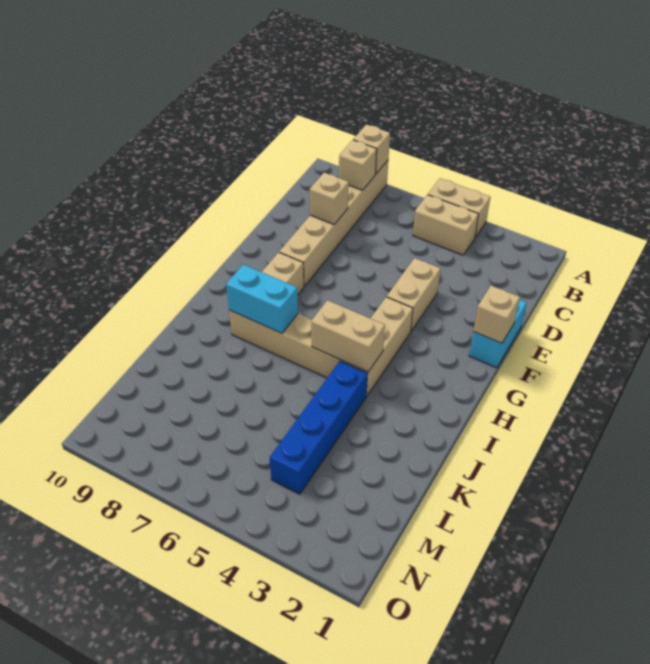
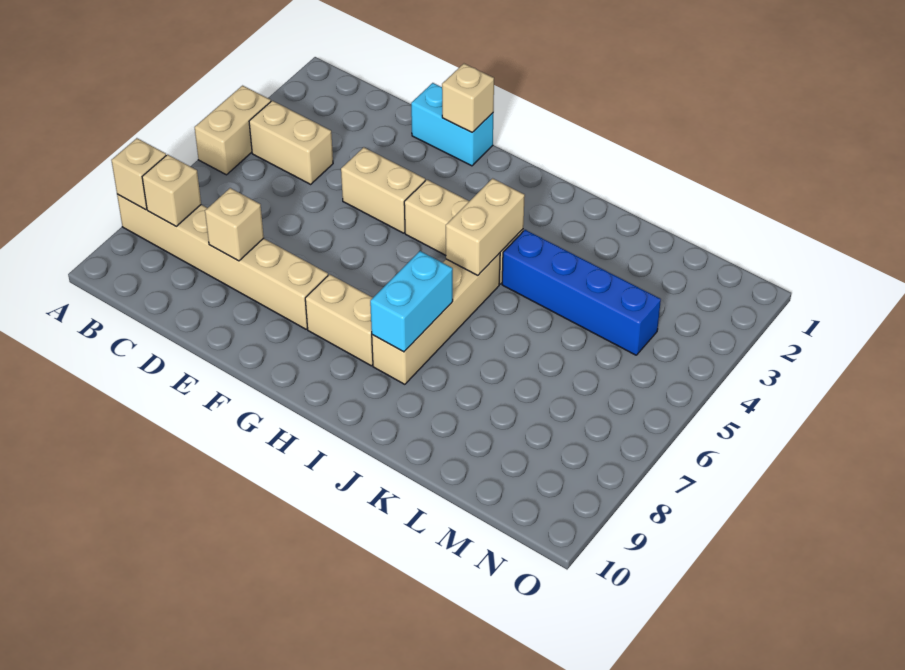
tan brick B4:B5 level 1 -> tan brick B4:C4 level 1

